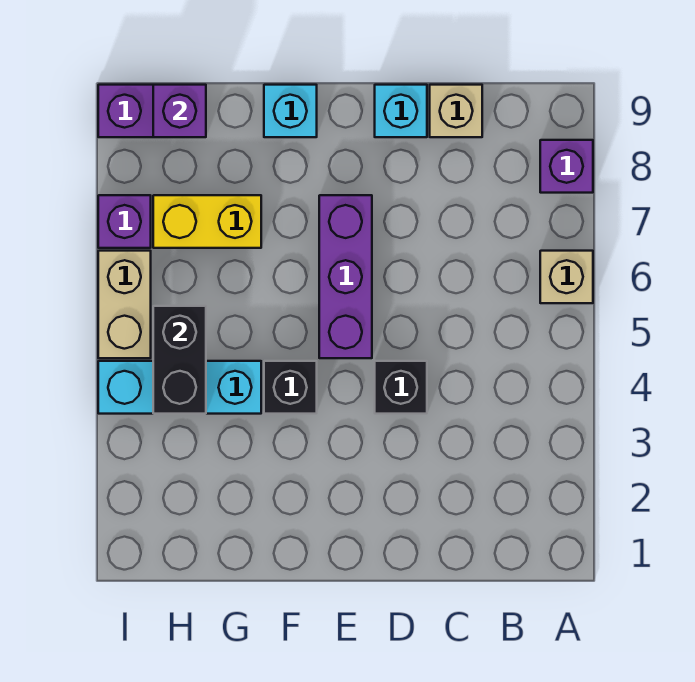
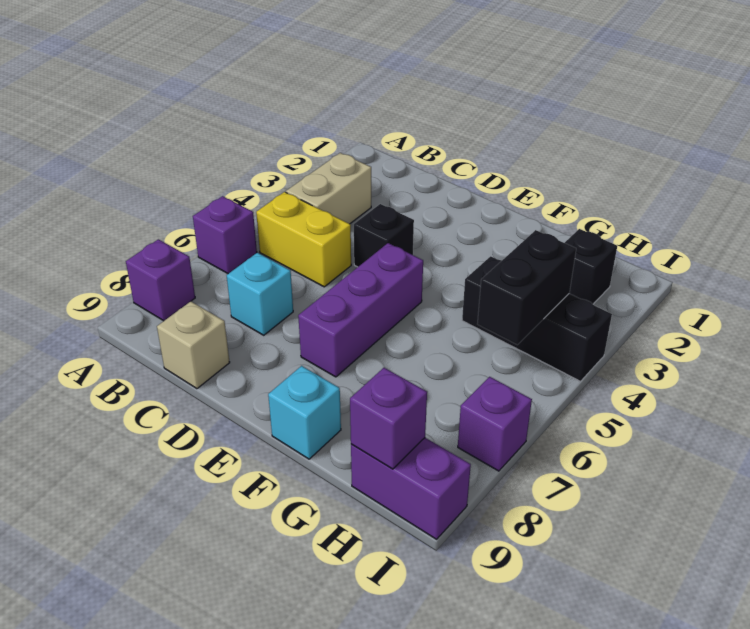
tan brick A6 level 1 -> purple brick A6 level 1
cyan brick D9 level 1 -> cyan brick C7 level 1
black brick F4 level 1 -> black brick H2 level 1
cyan brick G4:I4 level 1 -> black brick G4:I4 level 1
yellow brick G7:H7 level 1 -> yellow brick B5:C5 level 1
tan brick I5:I6 level 1 -> tan brick B3:B4 level 1

